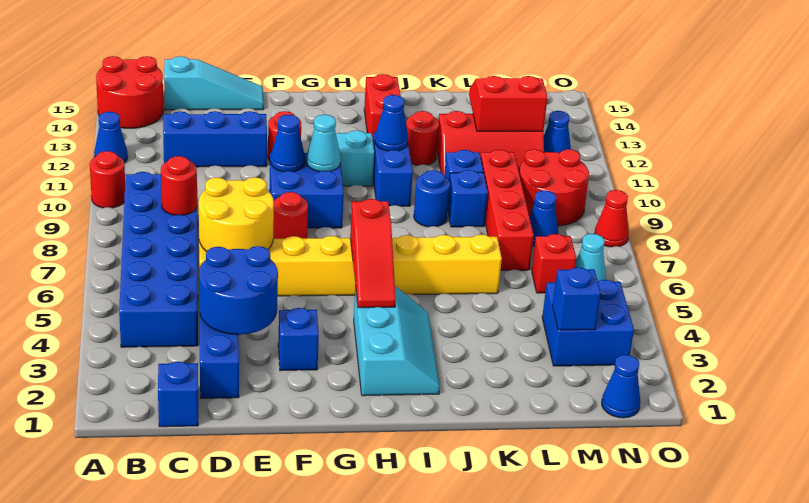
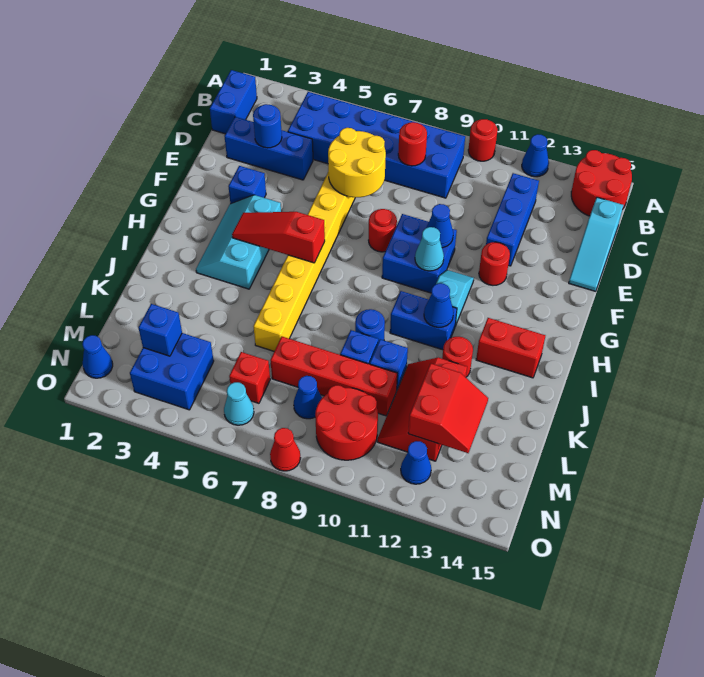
blue brick C1 level 1 -> blue brick B1:C1 level 1
blue round brick D3:E4 level 2 -> blue round brick D3 level 2
cyan slope H2:I4 level 1 top H -> cyan slope G3:I4 level 1 top 4

